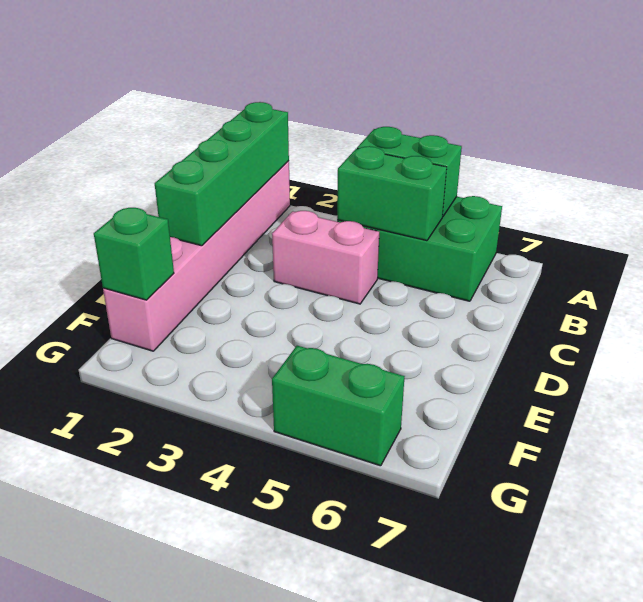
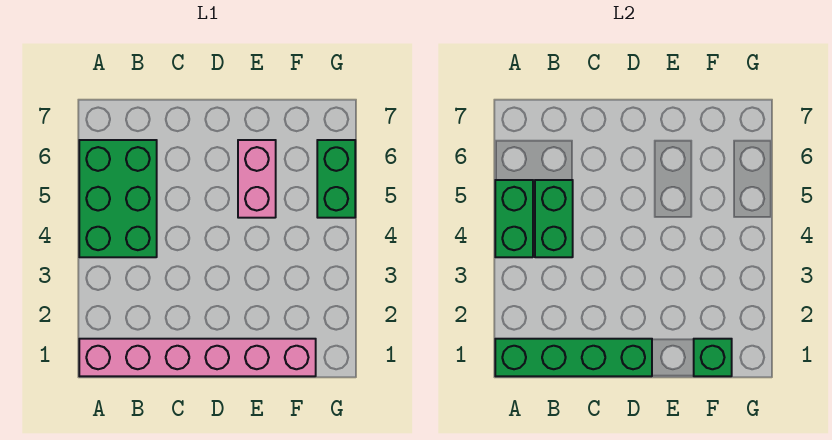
pink brick C3:C4 level 1 -> pink brick E5:E6 level 1

